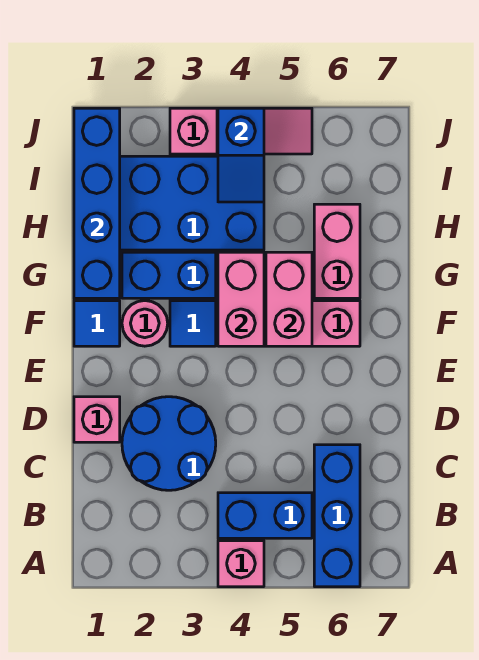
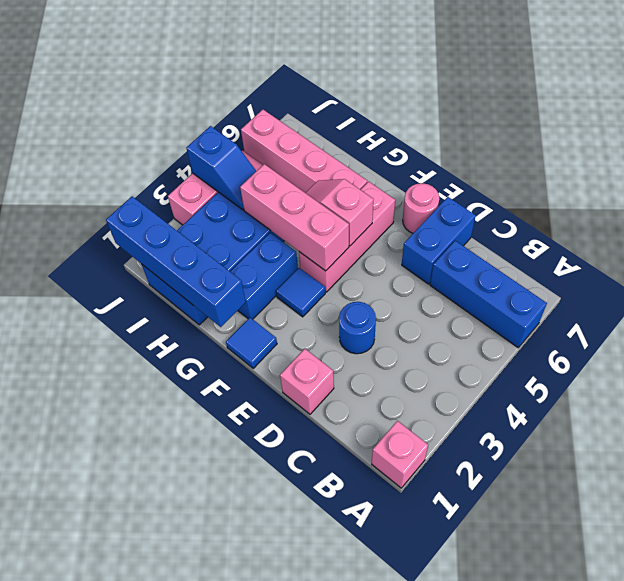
pink brick A4 level 1 -> pink brick A1 level 1
blue brick B4:B5 level 1 -> blue brick D6:D7 level 1
blue round brick C2:D3 level 1 -> blue round brick D3 level 1
pink round brick F2 level 1 -> pink round brick E7 level 1
pink brick F4:G4 level 2 -> pink brick F4:H4 level 2
pink brick F5:G5 level 2 -> pink slope F5:G5 level 2 top F
pink brick G6:H6 level 1 -> pink brick G6:J6 level 1

